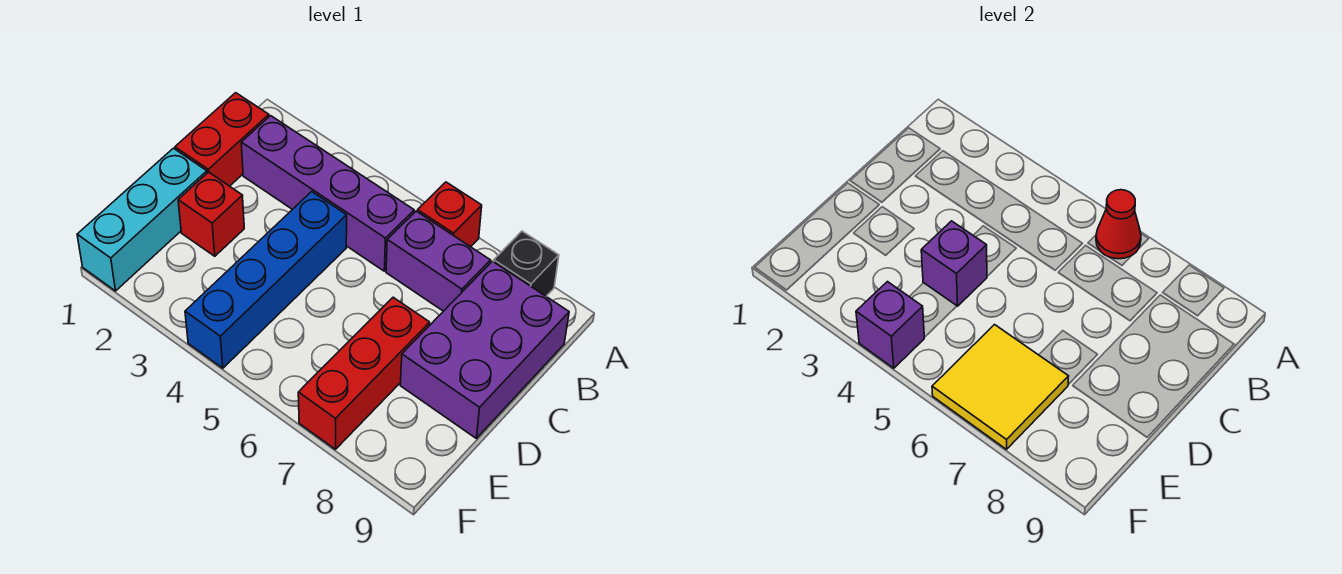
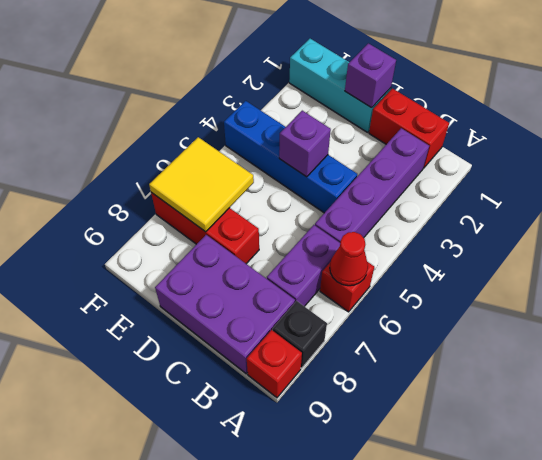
red brick D2 level 1 -> red brick A9 level 1
purple brick F4 level 2 -> purple brick D1 level 2

